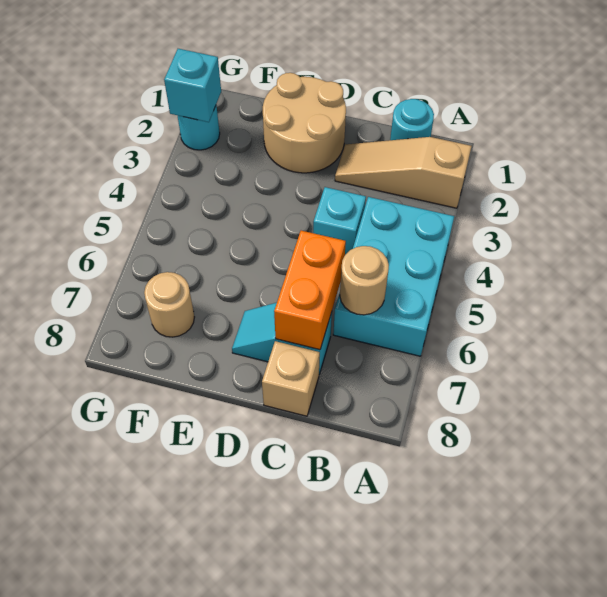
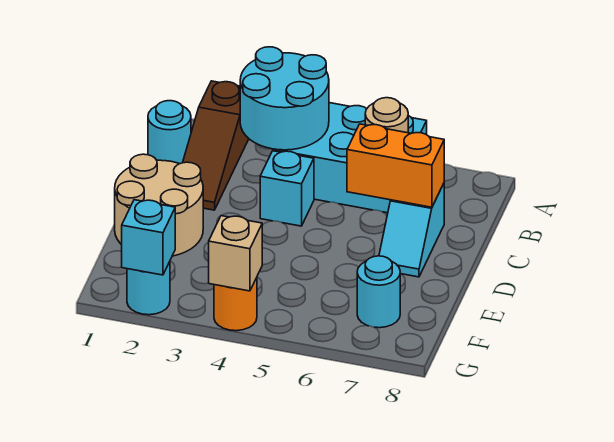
tan slope A2:C2 level 1 top A -> brown slope A2:C2 level 1 top A
none -> cyan round brick A3:B4 level 2
tan brick C8 level 1 -> tan brick G4 level 2
tan round brick F7 level 1 -> cyan round brick F7 level 1
none -> orange round brick G4 level 1

